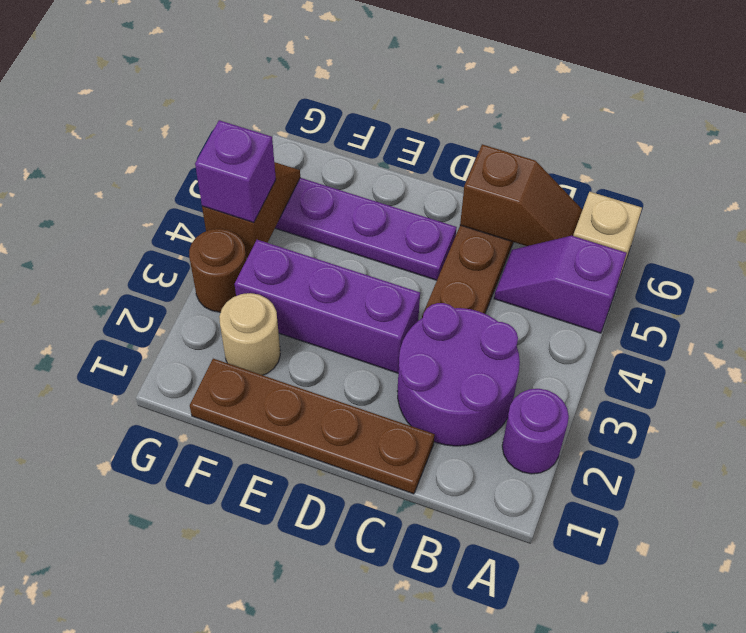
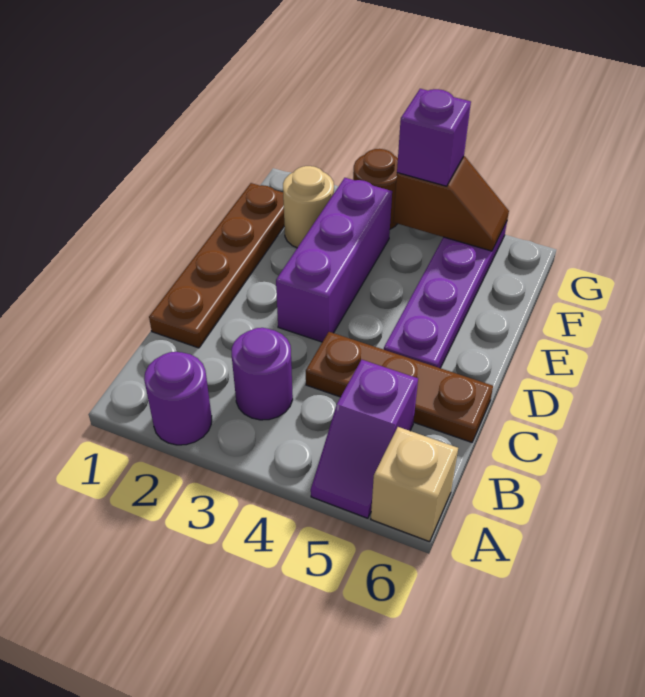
purple slope A5:B5 level 1 top A -> purple slope A5:B5 level 1 top B
purple round brick B2:C3 level 1 -> purple round brick B3 level 1
brown slope B6:C6 level 2 top C -> none

